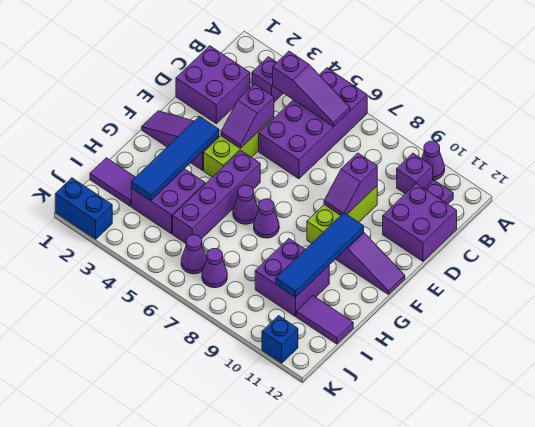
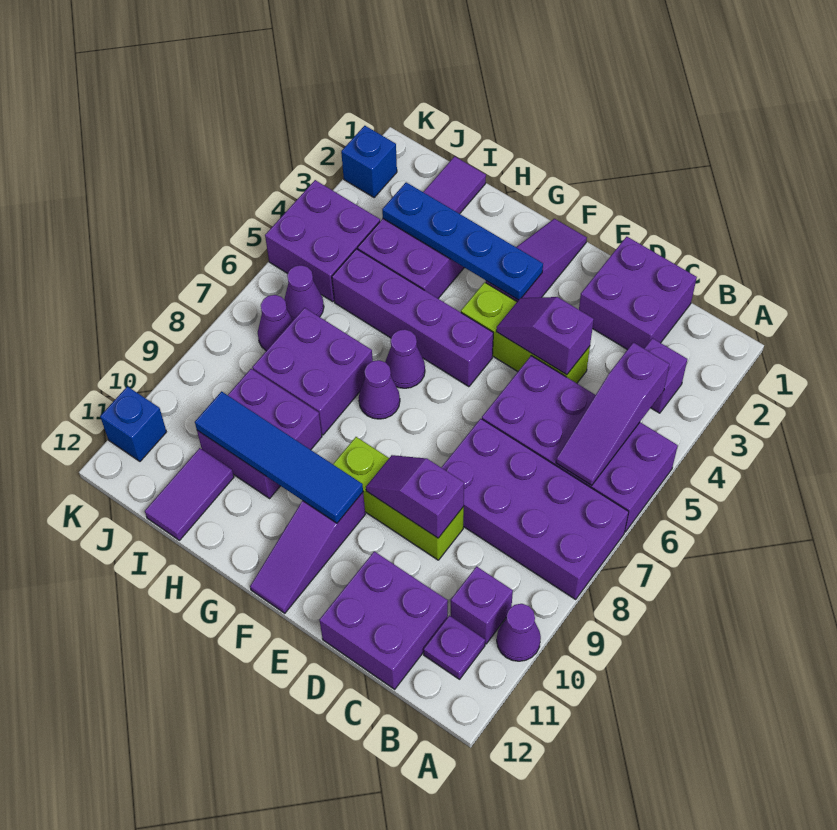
none -> purple brick A7:D8 level 1
blue tile F3:I3 level 2 -> blue plate F3:I3 level 2
none -> purple brick H7:I8 level 1
none -> purple brick J4:K5 level 1
blue brick K1:K2 level 1 -> blue brick K2 level 1

